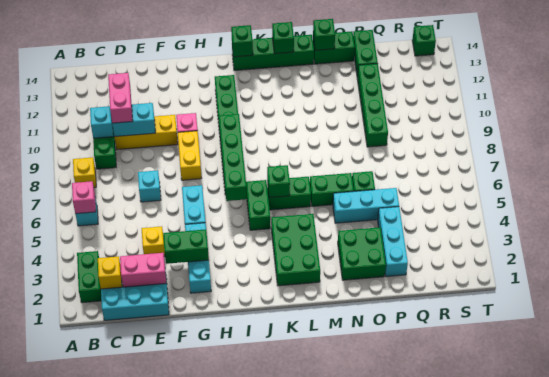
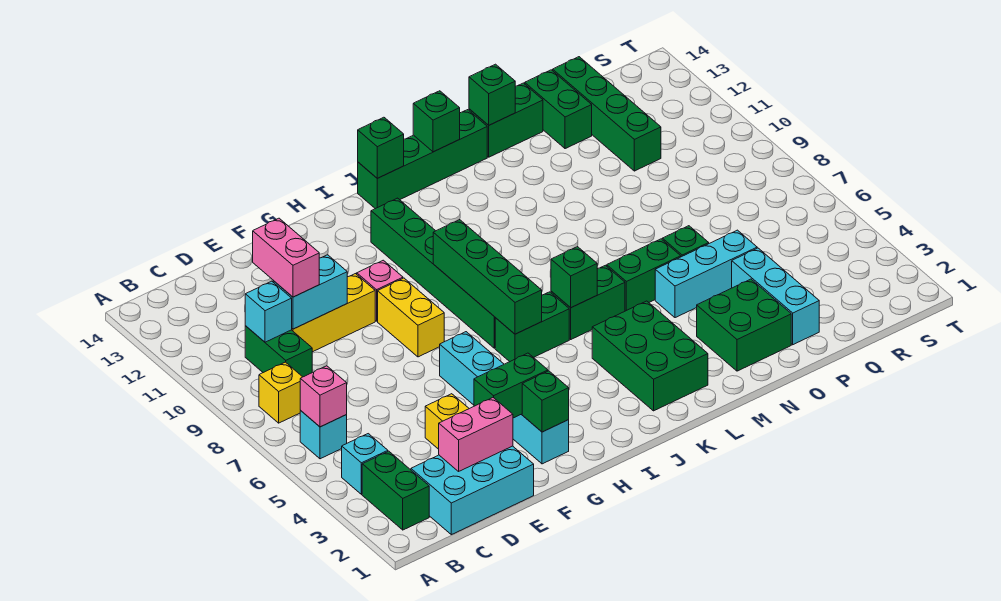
yellow brick C2 level 2 -> none
cyan brick E7 level 1 -> cyan brick B4 level 1
green brick J5:J6 level 1 -> green brick I6:J6 level 1
green brick P9:P12 level 1 -> green brick Q11:Q14 level 1
green brick S14 level 1 -> green brick G2 level 2

